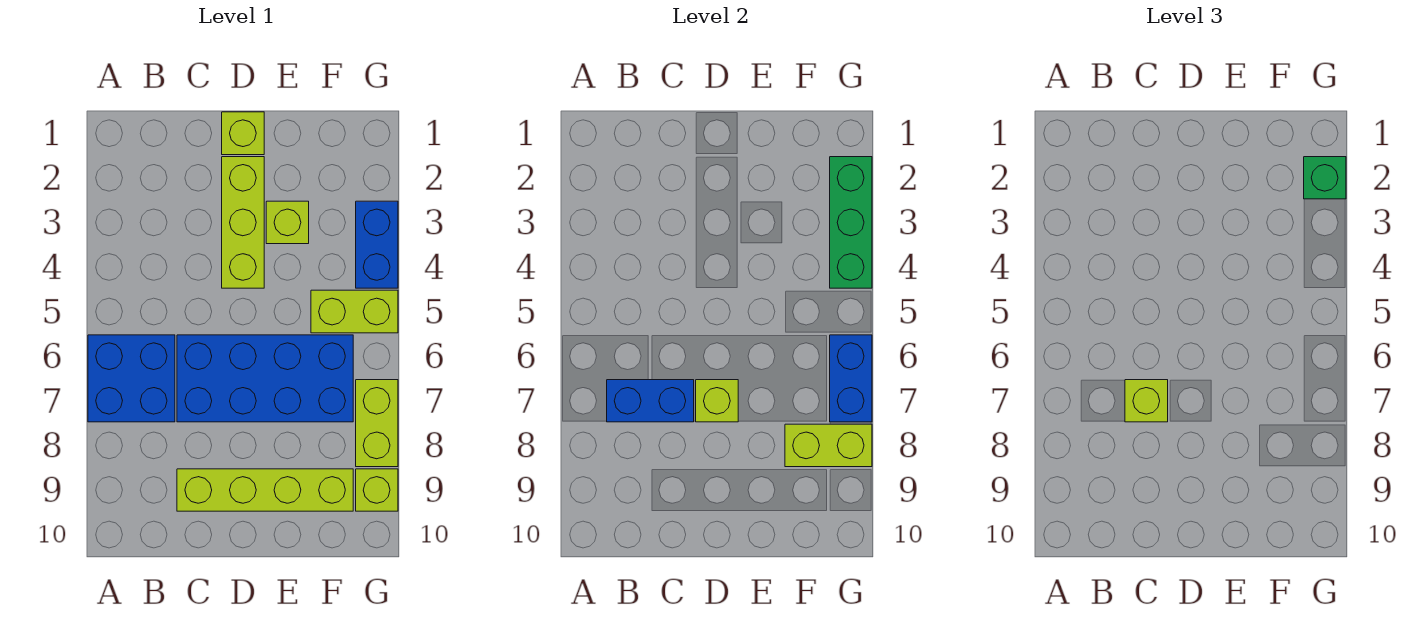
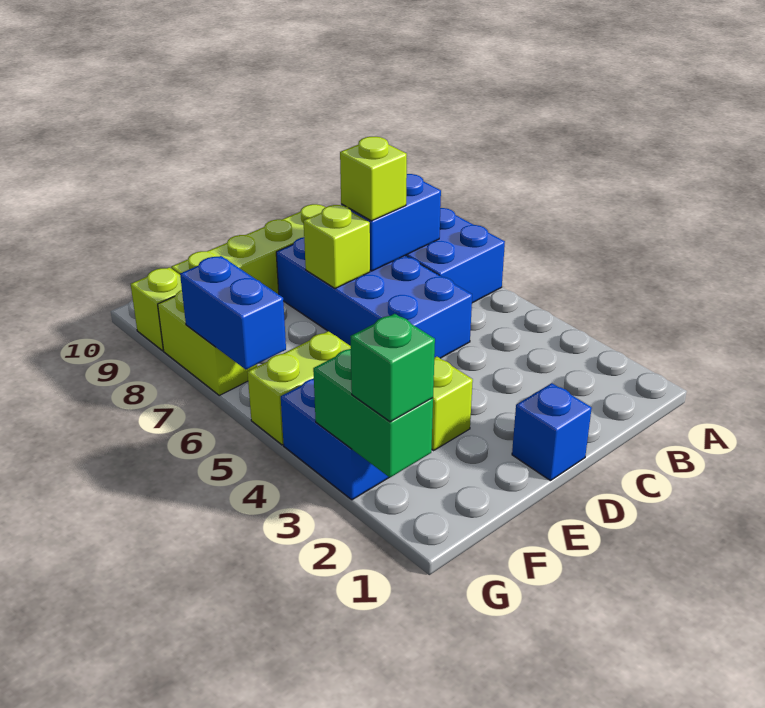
blue brick C6:F7 level 1 -> blue brick C5:D8 level 1
lime brick D1 level 1 -> blue brick D1 level 1
lime brick D2:D4 level 1 -> none
lime brick F8:G8 level 2 -> none
green brick G2:G4 level 2 -> green brick G2:G3 level 2

